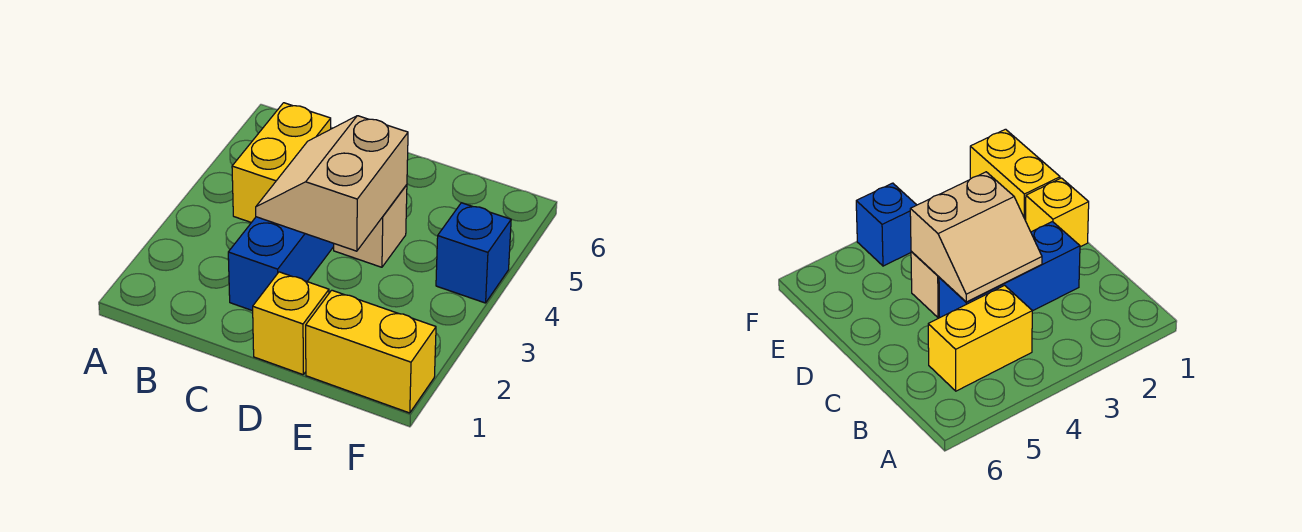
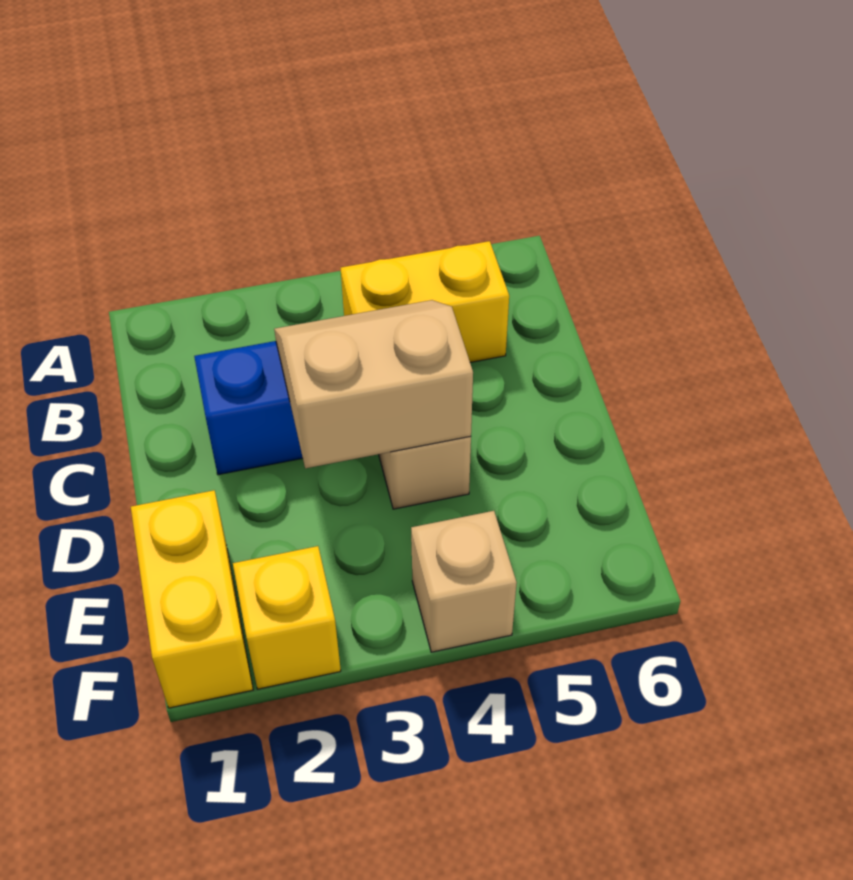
yellow brick D1 level 1 -> yellow brick F2 level 1
blue brick F4 level 1 -> tan brick F4 level 1

